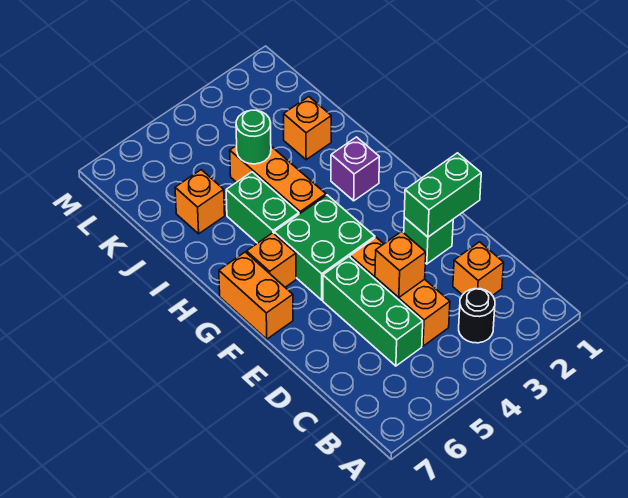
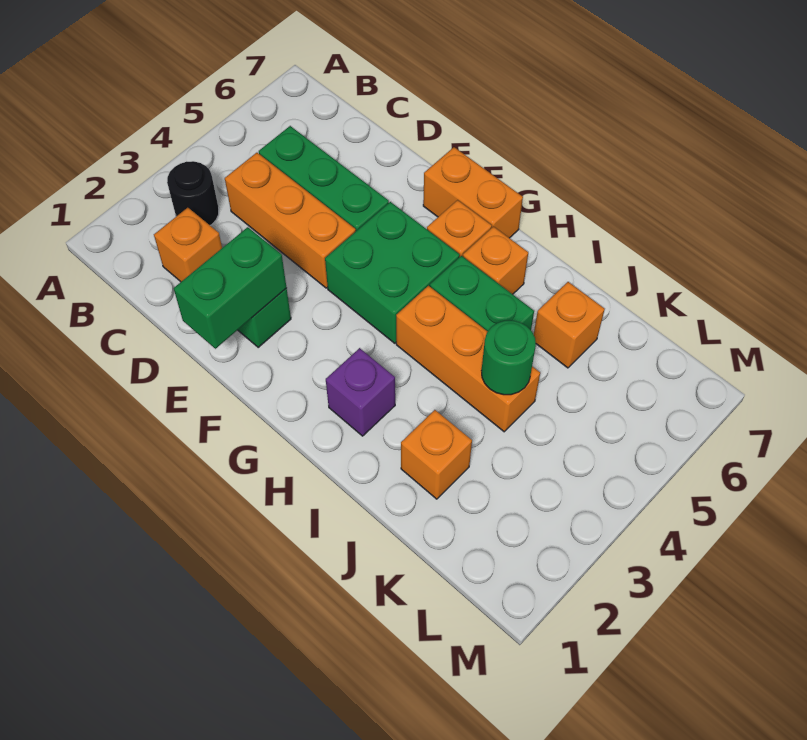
orange brick D4 level 2 -> orange brick H6 level 1

